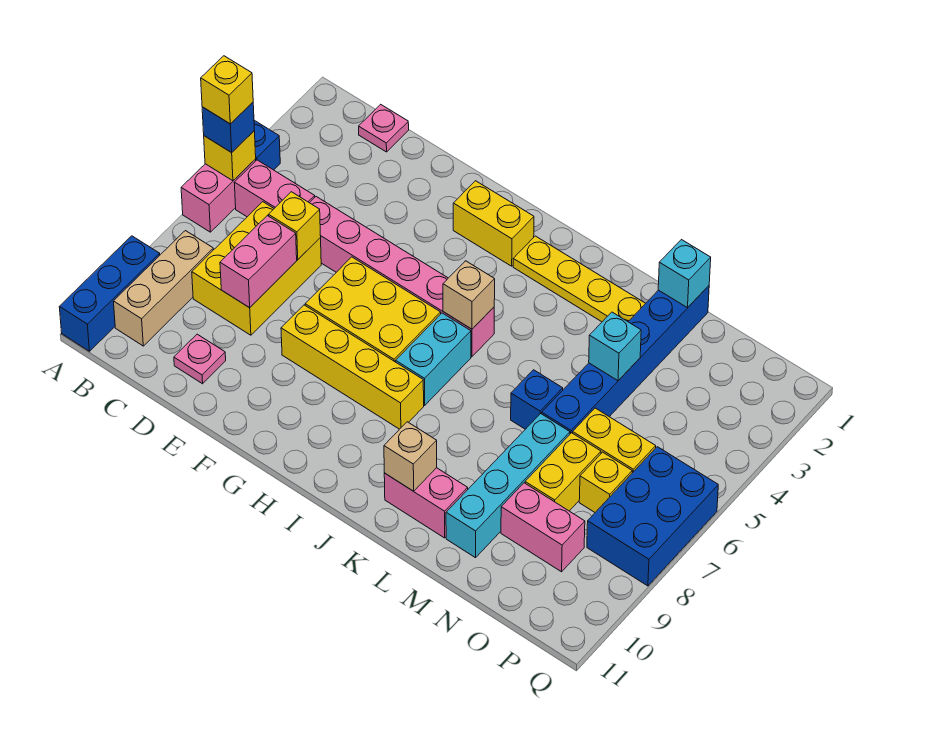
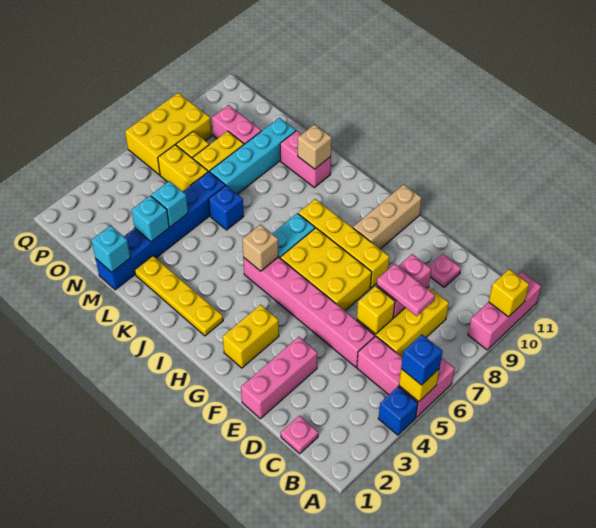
yellow brick A5 level 4 -> yellow brick A10 level 2
blue brick A9:A11 level 1 -> pink brick A9:A11 level 1
tan brick B8:B10 level 1 -> tan brick G9:G11 level 1
none -> pink plate C7:D7 level 3
none -> pink brick E1:E3 level 1
yellow brick G2:H2 level 1 -> yellow brick G2:G3 level 1
none -> cyan brick M3 level 2
blue brick P6:Q8 level 1 -> yellow brick P6:Q8 level 1

